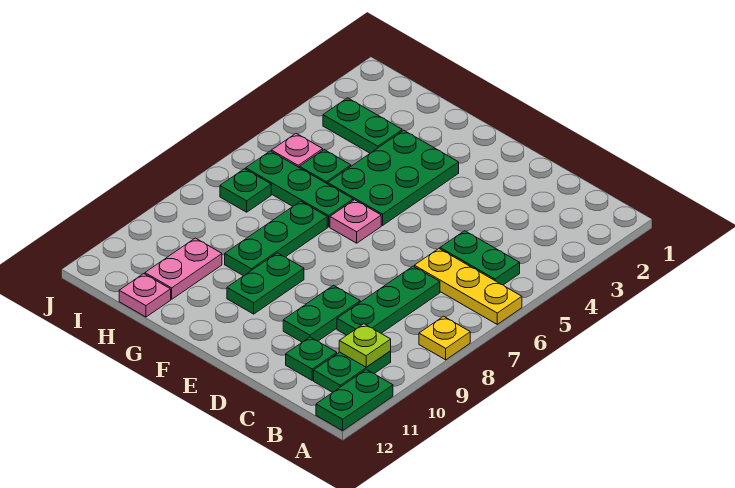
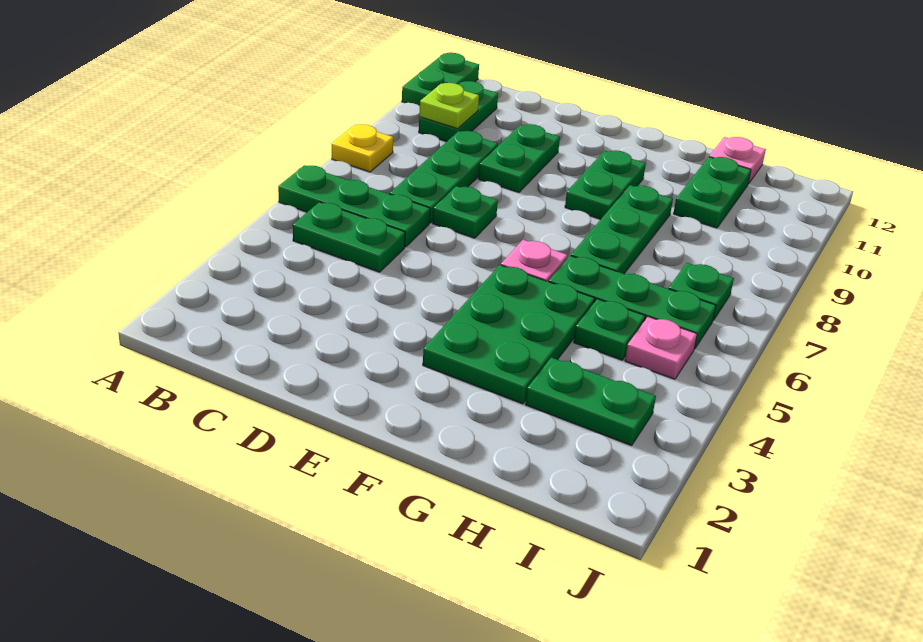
yellow plate A6:C6 level 1 -> green plate A6:C6 level 1
green plate C11 level 1 -> green plate D7 level 1
pink plate H10:H11 level 1 -> green plate H10:H11 level 1

